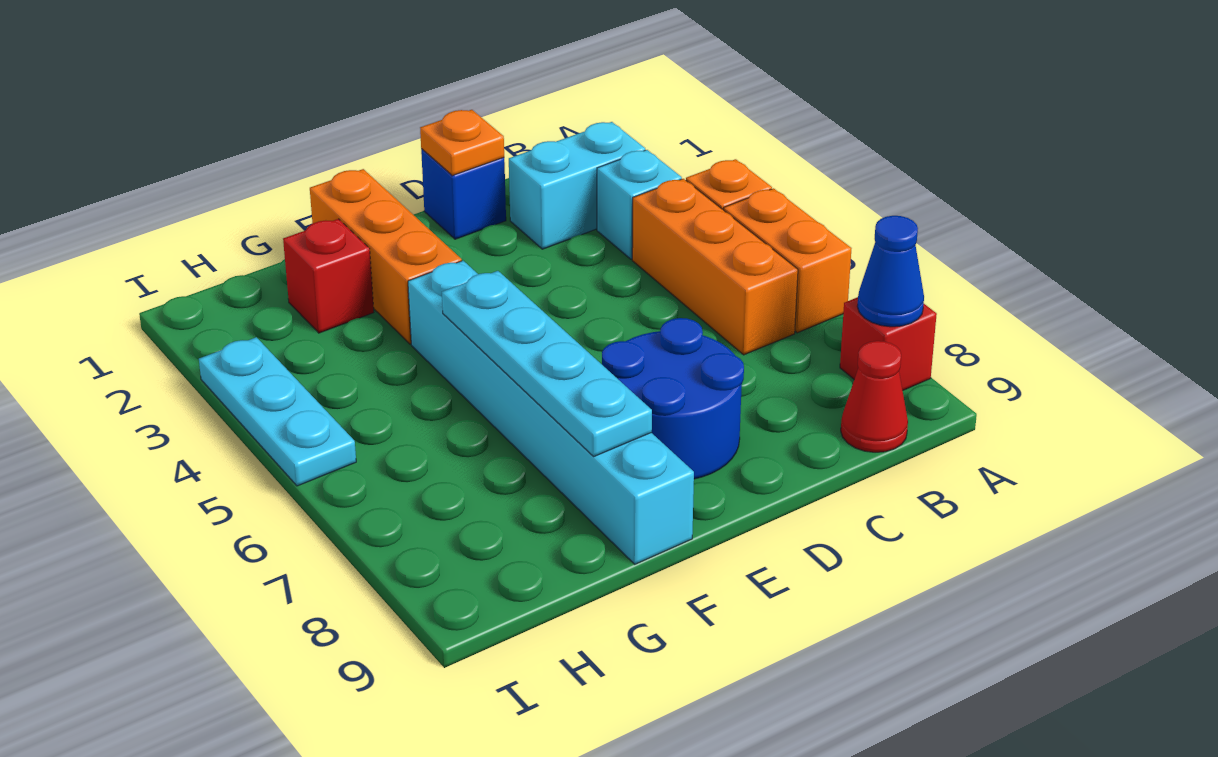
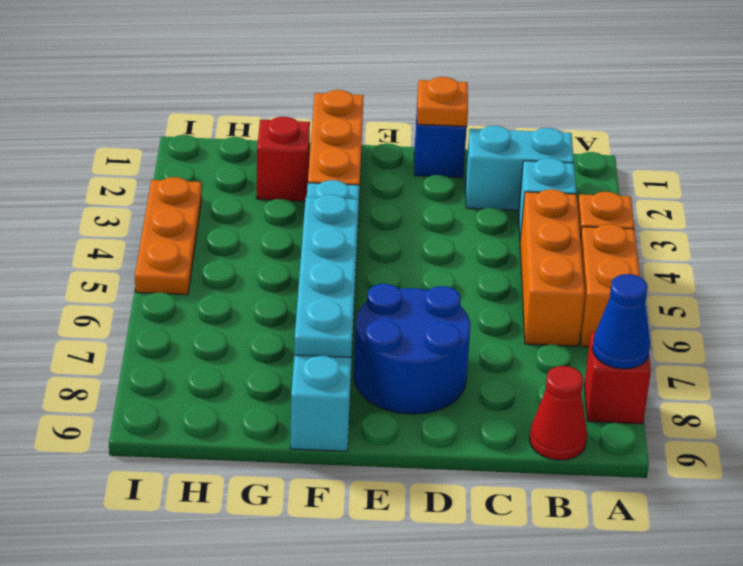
cyan plate I3:I5 level 1 -> orange plate I3:I5 level 1

